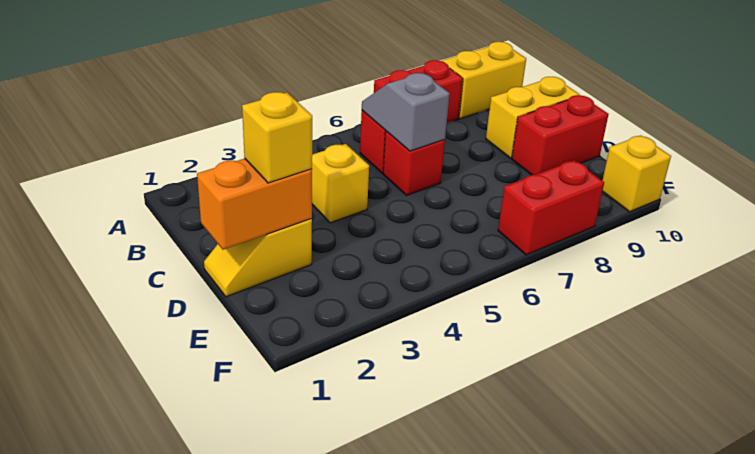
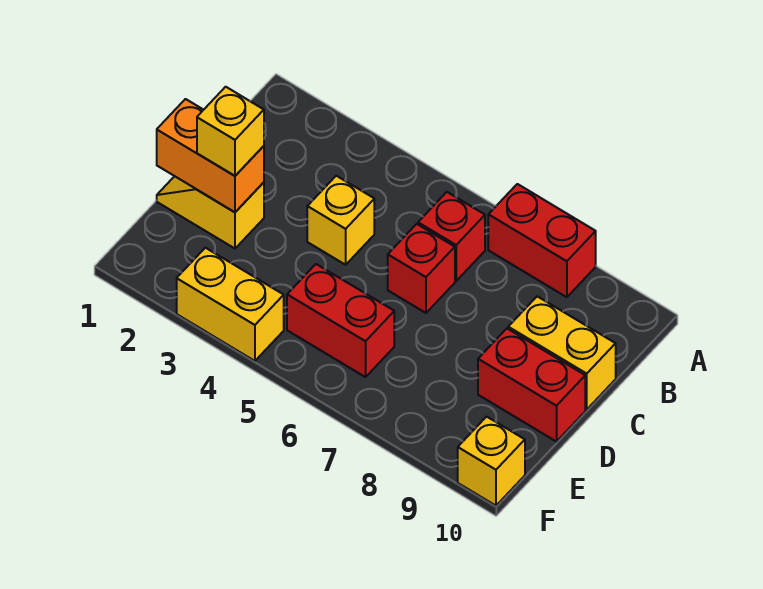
yellow brick A9:A10 level 1 -> yellow brick F3:F4 level 1
grey slope B6:C6 level 2 top C -> none
red brick F7:F8 level 1 -> red brick E5:E6 level 1

